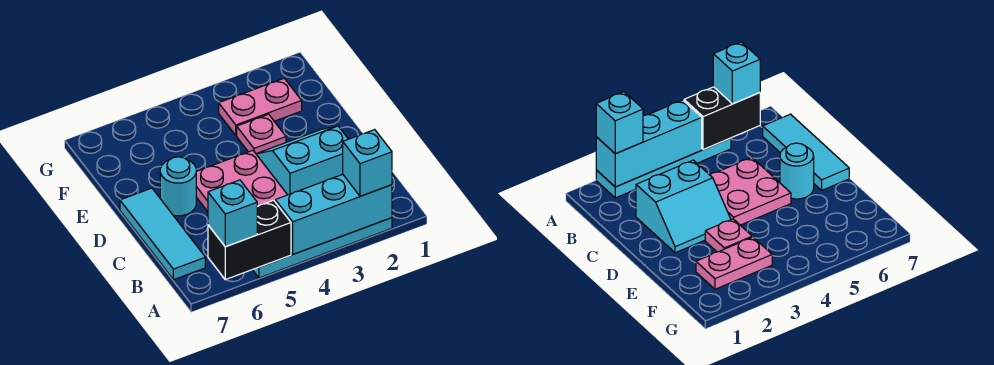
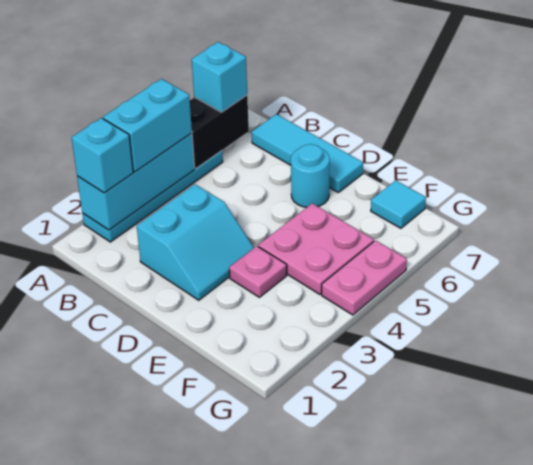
none -> cyan brick A3:A4 level 3
pink plate C4:D5 level 1 -> pink plate E4:F5 level 1
pink plate F2:F3 level 1 -> pink plate G4:G5 level 1
none -> cyan tile F7 level 1

